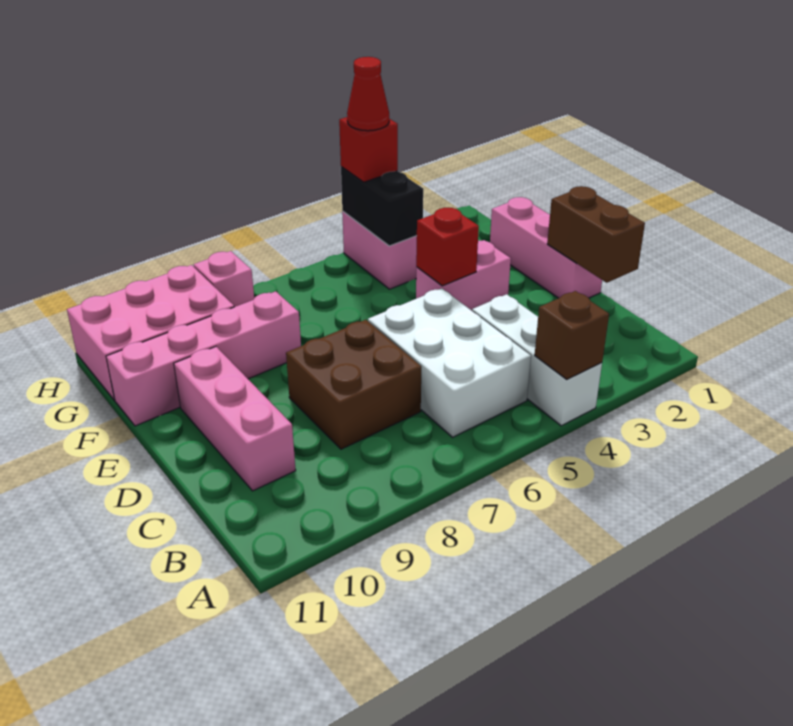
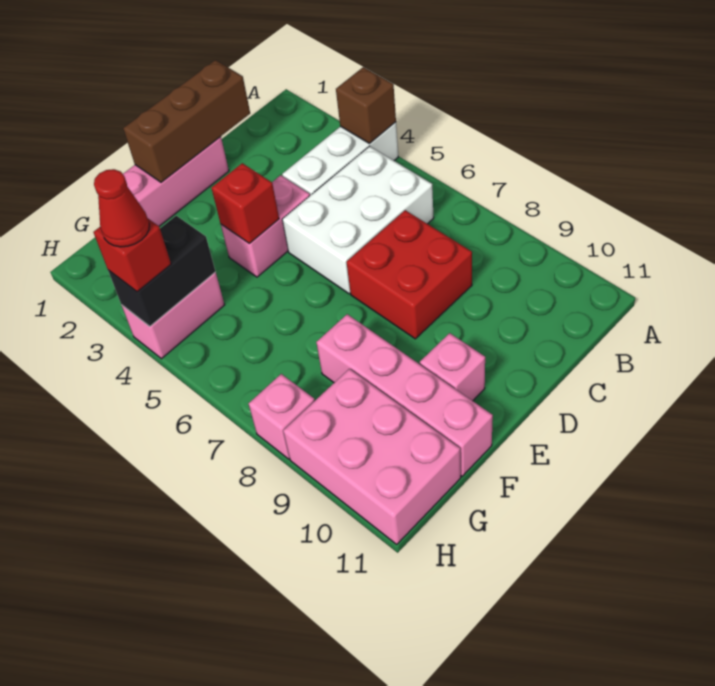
brown brick C1:D1 level 2 -> brown brick C1:E1 level 2
brown brick C7:D8 level 1 -> red brick C7:D8 level 1
pink brick C10:E10 level 1 -> pink brick E10 level 1
pink brick E3:E4 level 1 -> pink brick D4:E4 level 1

